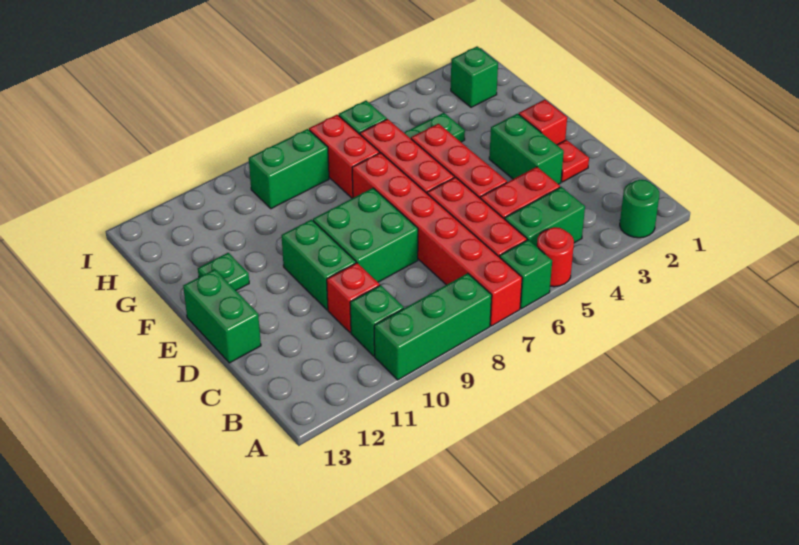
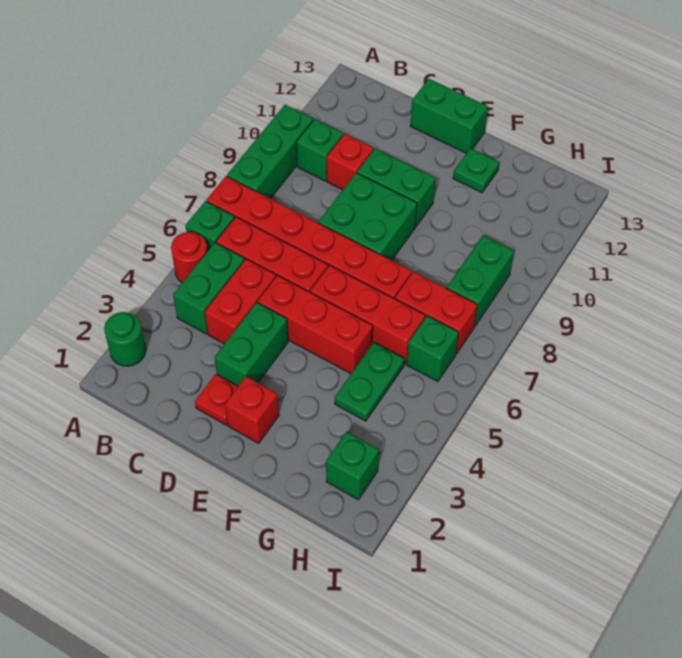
green brick D3:E3 level 1 -> green brick D3:D4 level 1

